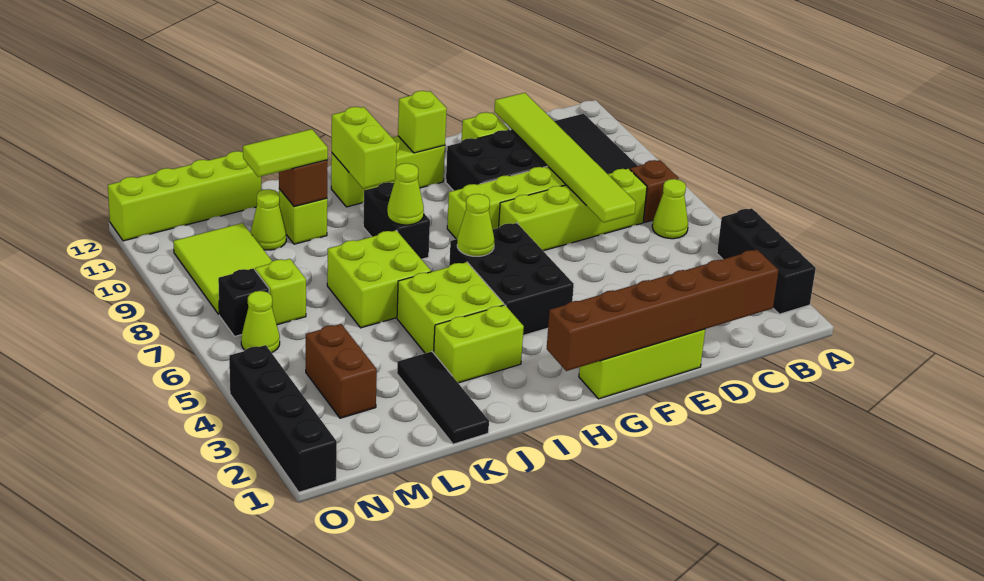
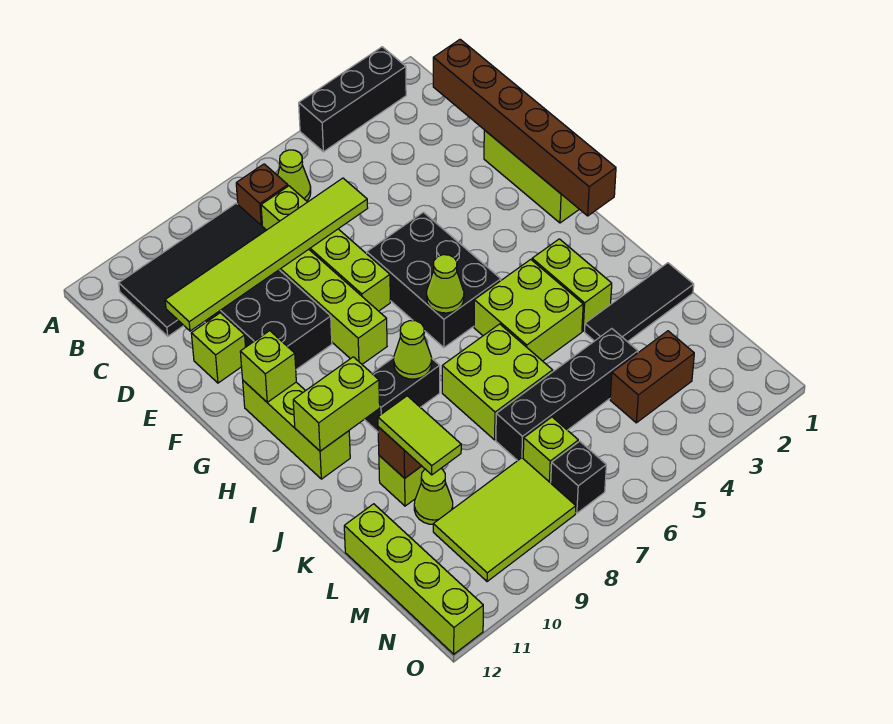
black brick G4:H6 level 1 -> black brick F5:H6 level 1
lime cone N6 level 1 -> none
black brick O1:O4 level 1 -> black brick L4:L7 level 1

